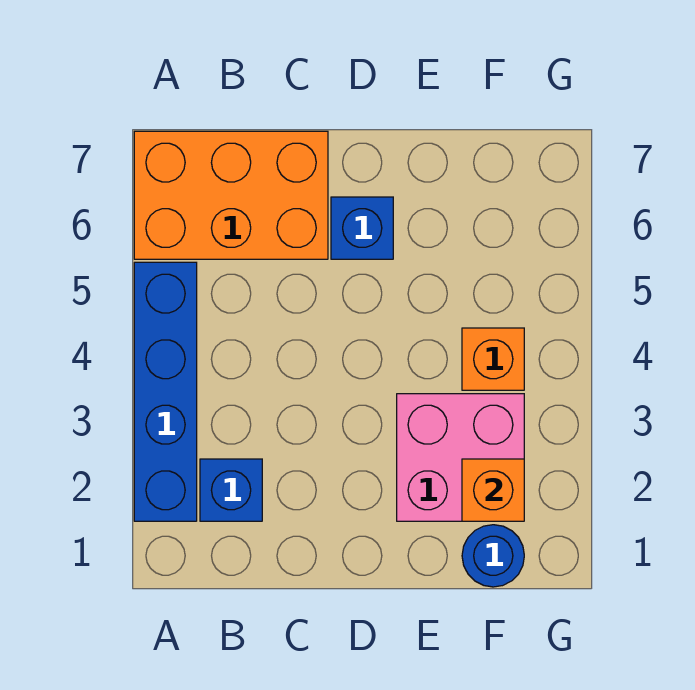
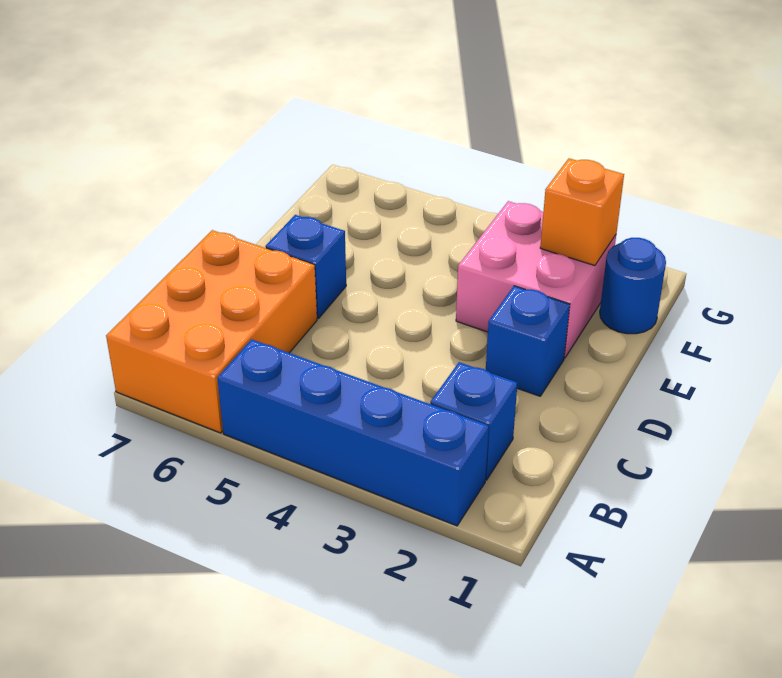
none -> blue brick D2 level 1
orange brick F4 level 1 -> none

